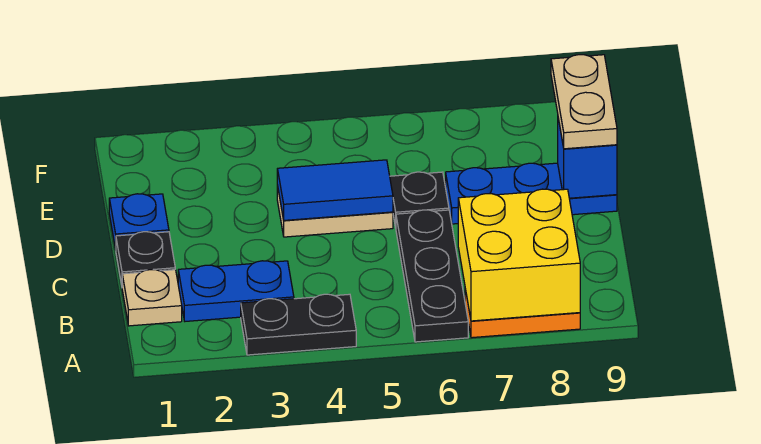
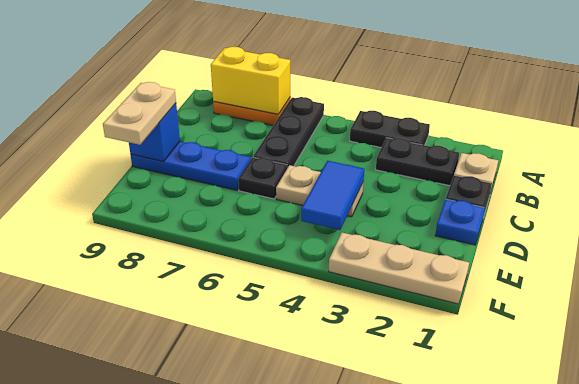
yellow brick A7:B8 level 2 -> yellow brick A7:A8 level 2
blue plate B2:B3 level 1 -> black plate B2:B3 level 1
blue tile D4:D5 level 2 -> blue tile D4:E4 level 2
none -> tan plate F1:F3 level 1

